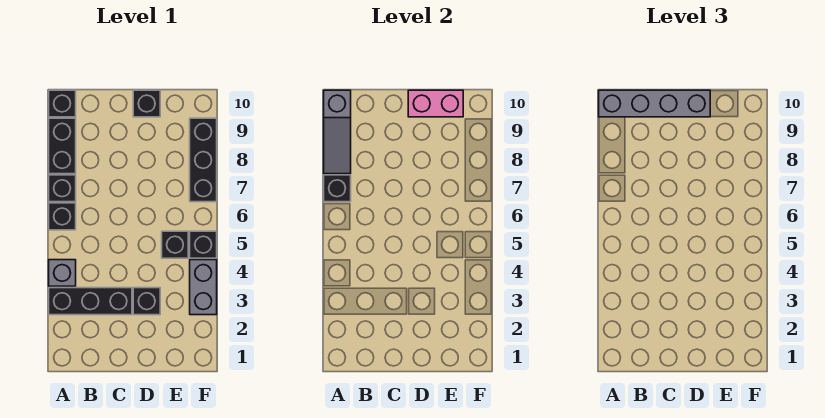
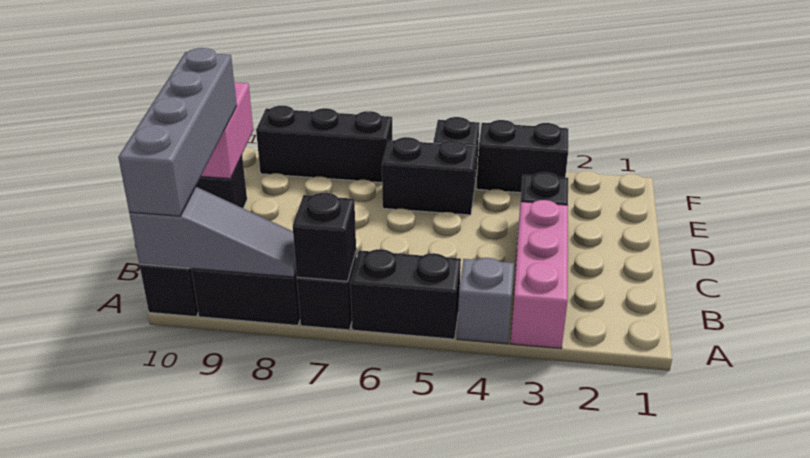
black brick A3:C3 level 1 -> pink brick A3:C3 level 1
black brick A6 level 1 -> black brick A5:A6 level 1
black brick E5 level 1 -> black brick E5:E6 level 1
grey brick F3:F4 level 1 -> black brick F3:F4 level 1

